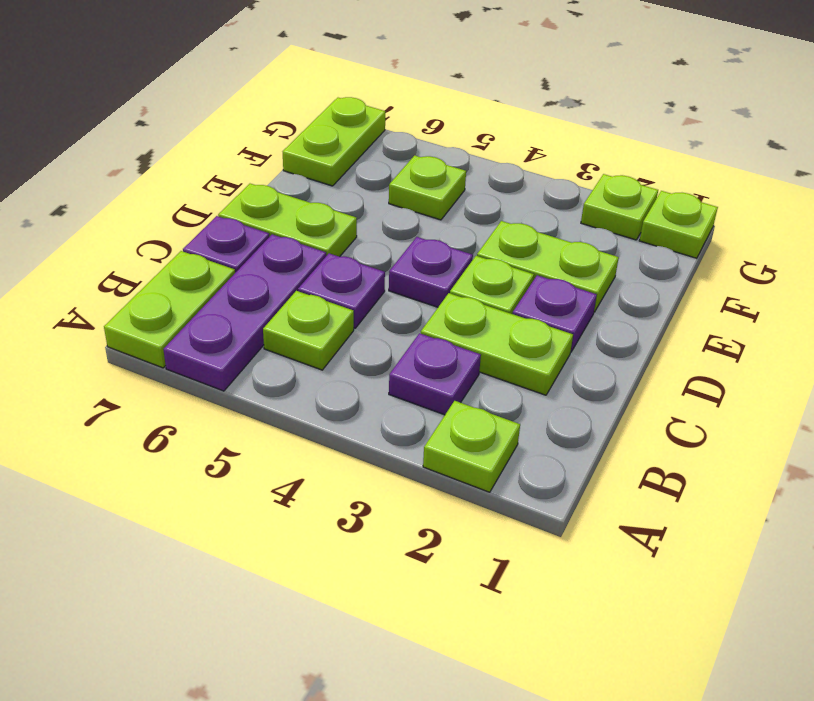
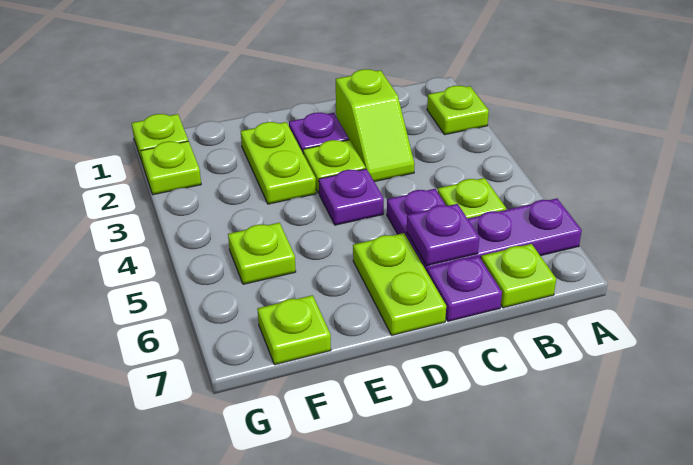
lime plate A7:B7 level 1 -> lime plate B7 level 1
purple plate B3 level 1 -> purple plate C6 level 2
lime plate C2:C3 level 1 -> lime slope C2:C3 level 1 top 2
lime plate F7:G7 level 1 -> lime plate F7 level 1

